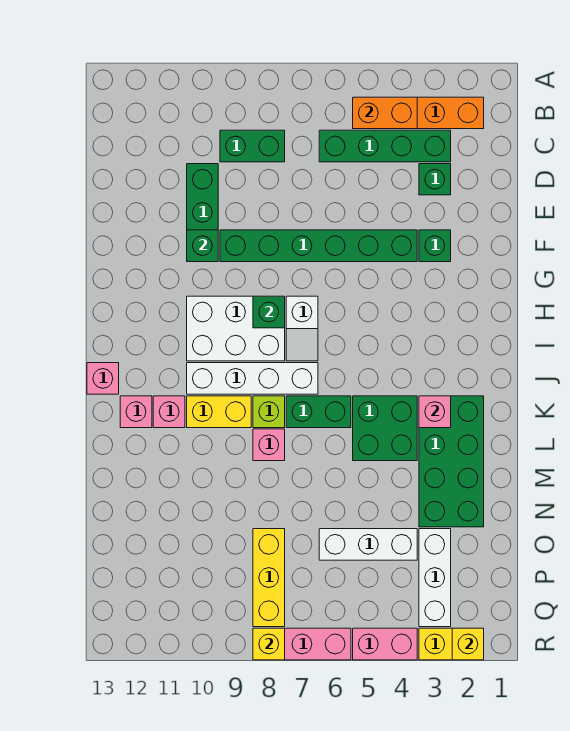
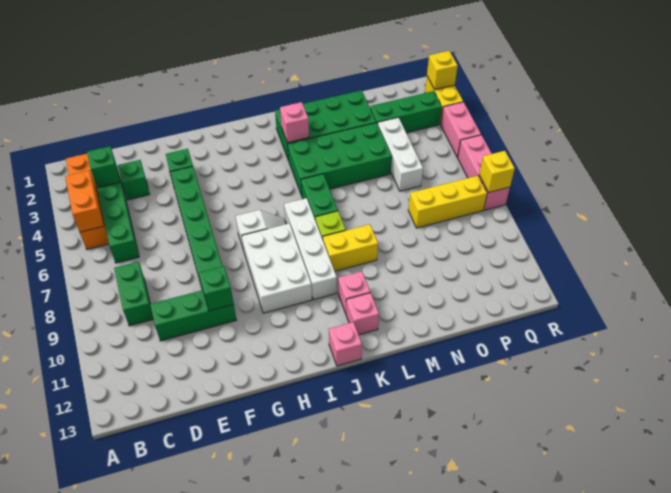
green brick H8 level 2 -> green brick C3 level 2
green brick K4:L5 level 1 -> green brick K4:N5 level 1
yellow brick K9:K10 level 1 -> yellow brick K9:L9 level 1
pink brick L8 level 1 -> none
white brick O3:Q3 level 1 -> green brick O3:Q3 level 1

